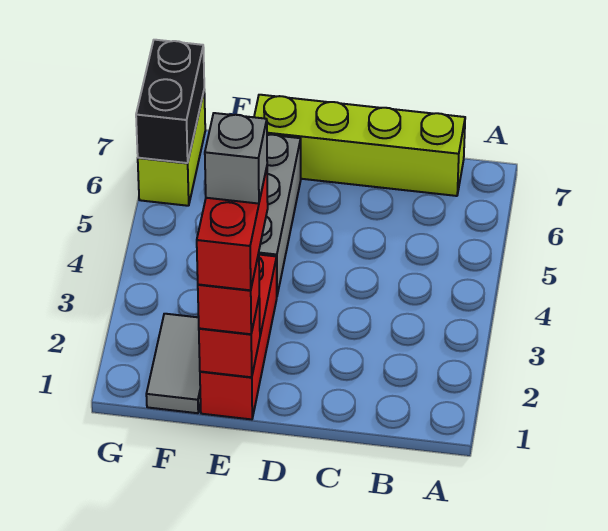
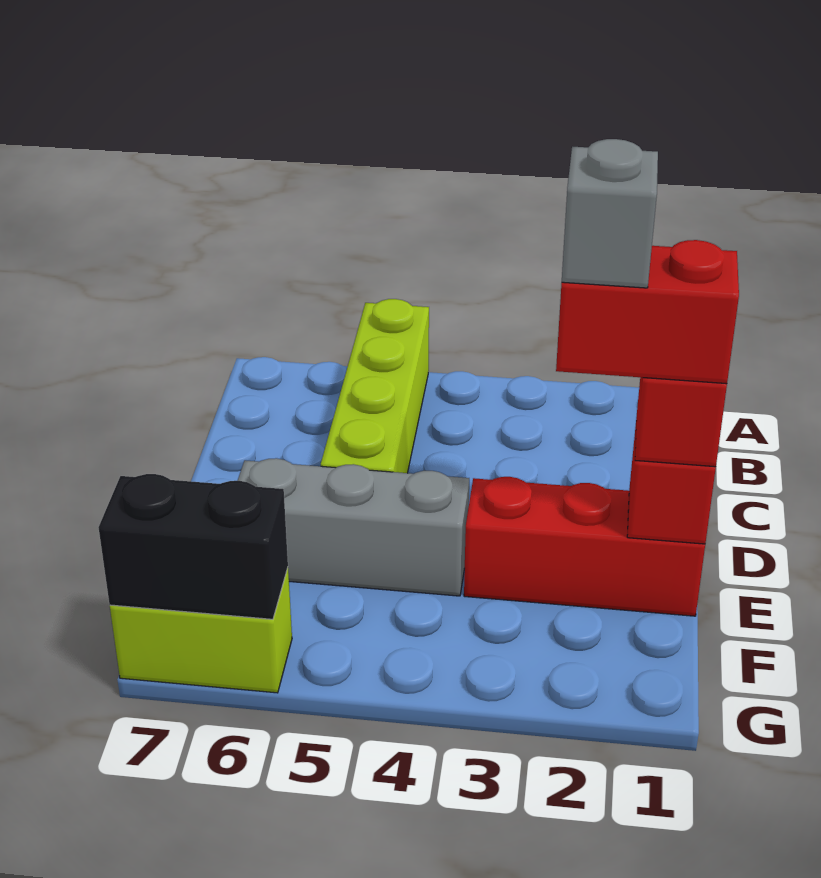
lime brick B7:E7 level 1 -> lime brick A5:D5 level 1
grey tile F1:F2 level 1 -> none

